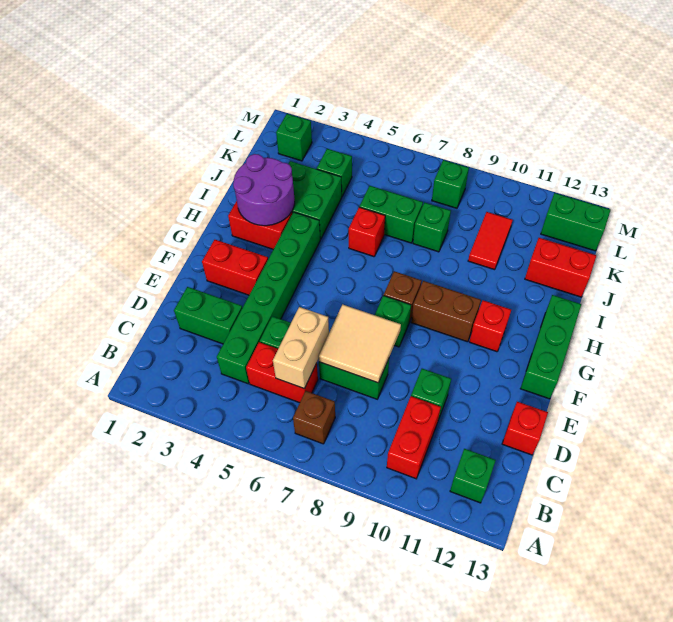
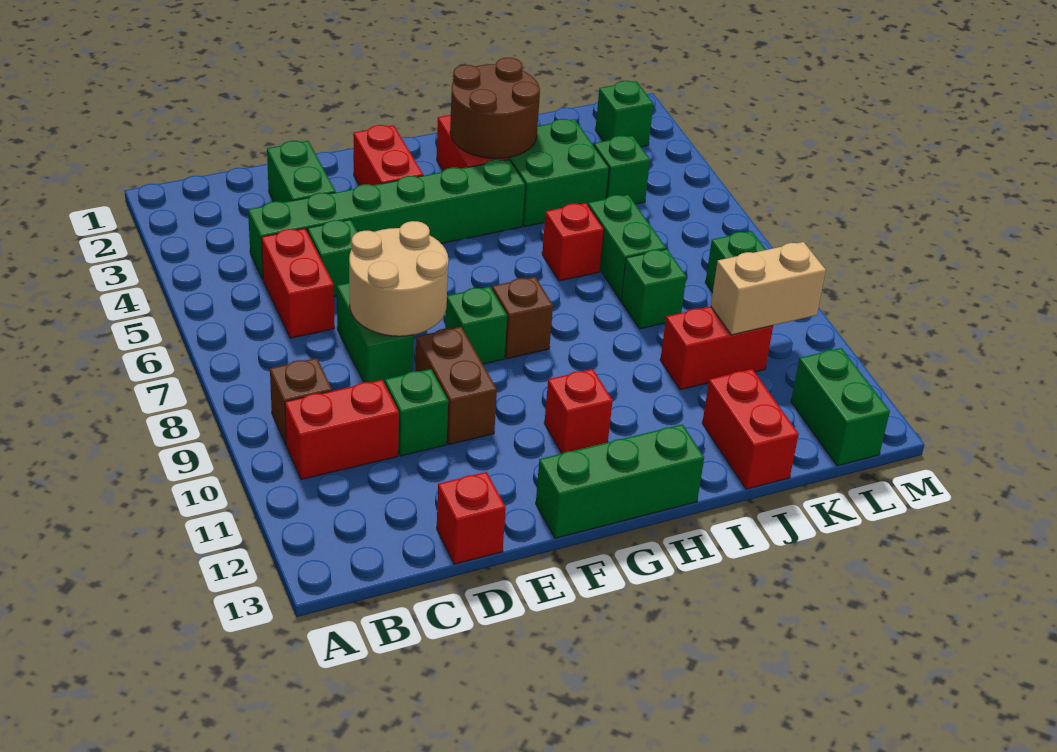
brown brick B7 level 1 -> brown brick B9 level 1
green brick B12 level 1 -> none
tan brick C6:D6 level 2 -> tan brick K10:L10 level 2
tan tile D7:E8 level 2 -> tan round brick D7:E8 level 2
brown brick G9:G10 level 1 -> brown brick E9:E10 level 1
purple round brick H2:I3 level 2 -> brown round brick H2:I3 level 2
red tile J10:K10 level 1 -> red brick J10:K10 level 1

